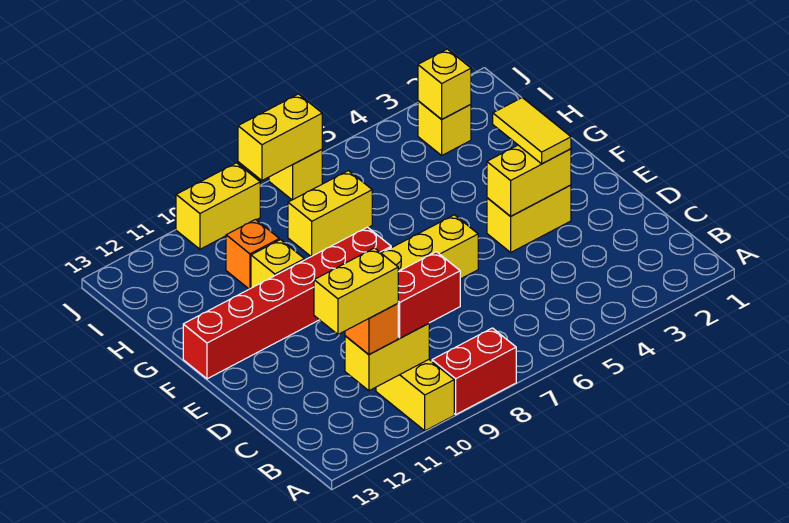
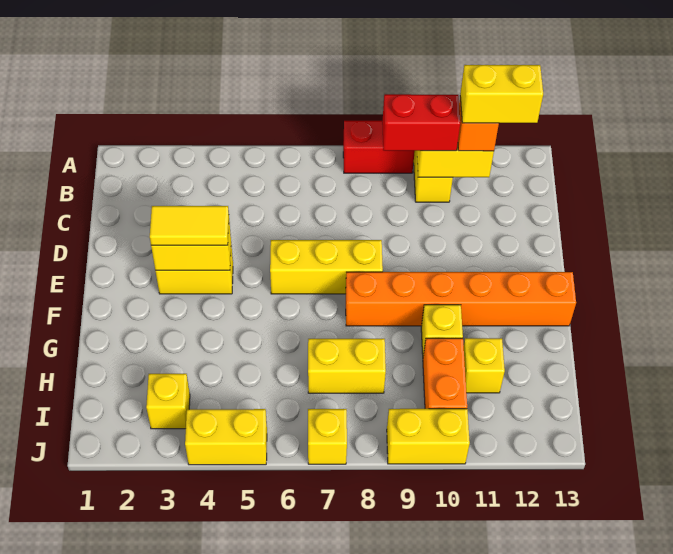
yellow tile E3:F3 level 3 -> yellow tile E3:E4 level 3
red brick F8:F13 level 1 -> orange brick F8:F13 level 1
orange brick H10 level 1 -> orange brick H10:I10 level 1
yellow brick I3 level 2 -> yellow brick H11 level 1
yellow brick J7:J8 level 2 -> yellow brick J4:J5 level 1

